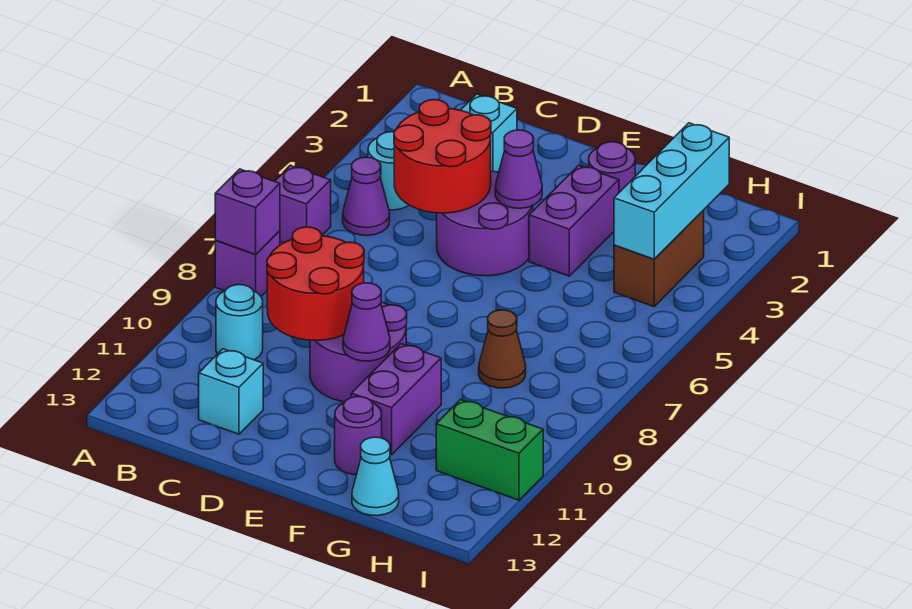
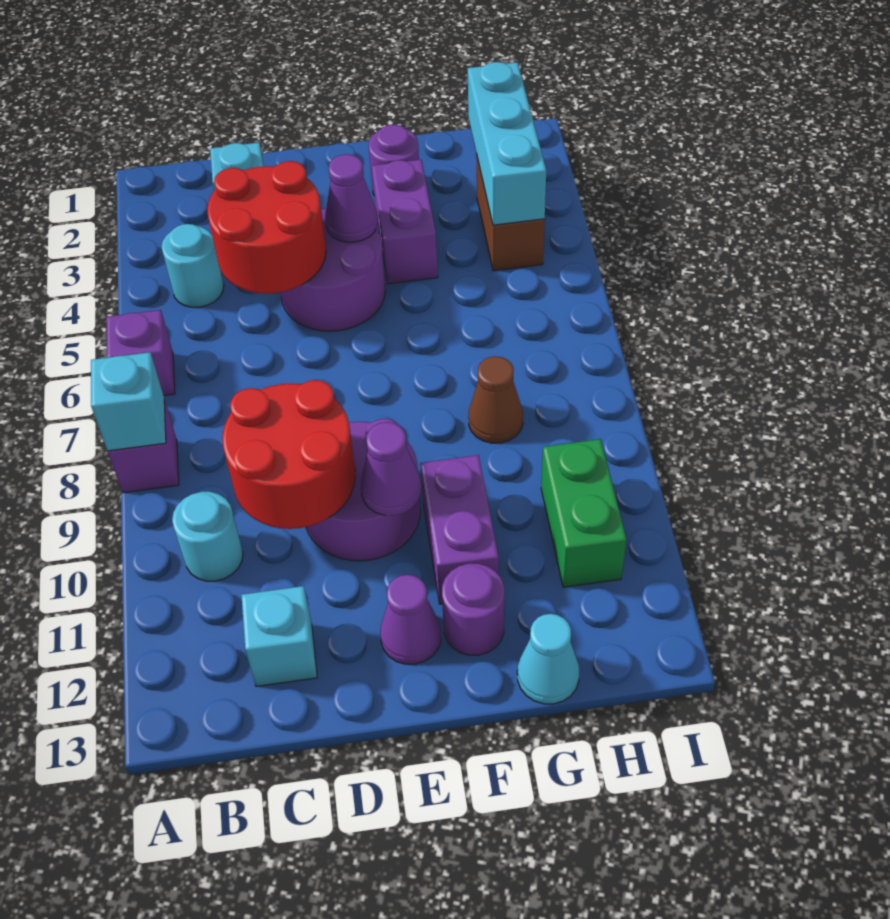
purple brick A8 level 2 -> cyan brick A8 level 2
purple cone B5 level 1 -> purple cone E12 level 1
green brick H11:I11 level 1 -> green brick H10:H11 level 1

